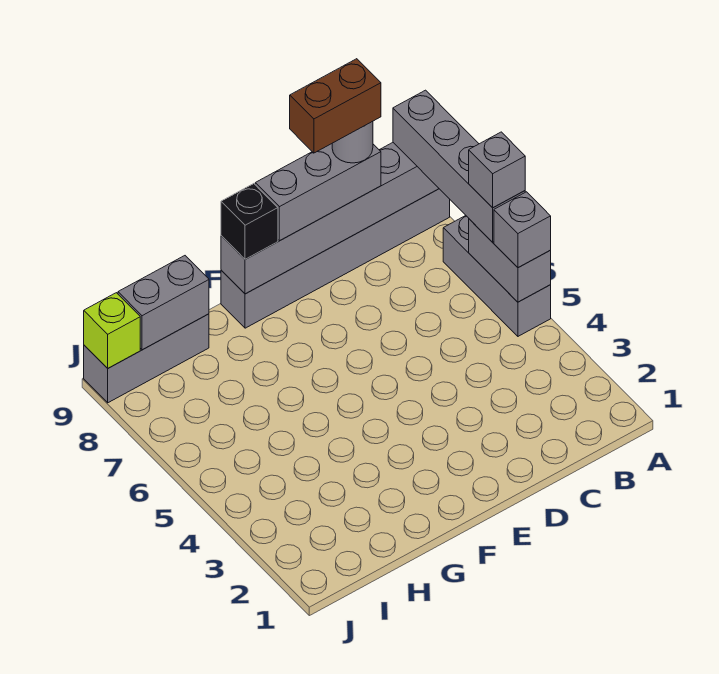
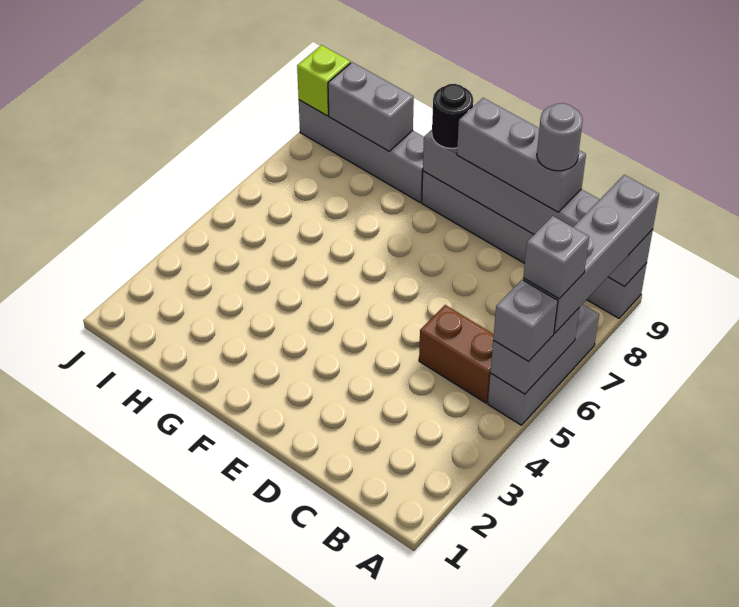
brown brick C9:D9 level 5 -> brown brick B5:C5 level 1
black brick F9 level 3 -> black round brick F9 level 3
grey brick H9:J9 level 1 -> grey brick G9:J9 level 1

